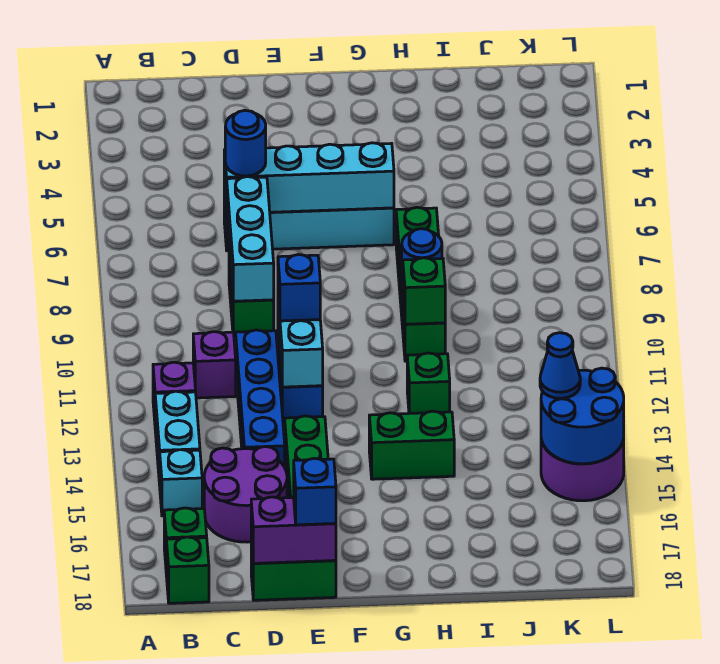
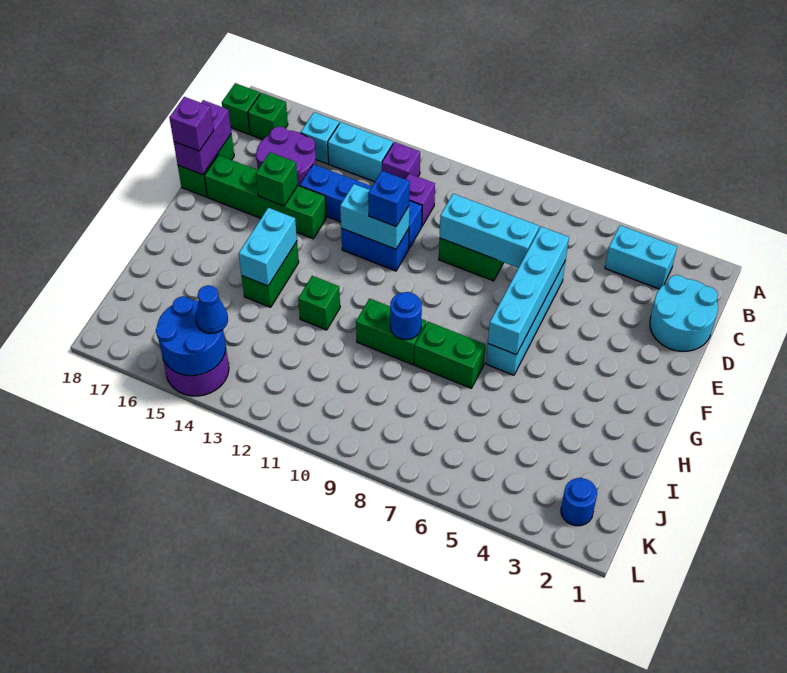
none -> cyan brick B3:B4 level 1
none -> cyan round brick C1:D2 level 1
blue round brick D6 level 3 -> blue round brick K2 level 1
blue brick E18 level 3 -> purple brick E18 level 3
none -> cyan brick G14:H14 level 2
green brick H10 level 2 -> green brick E15 level 2

